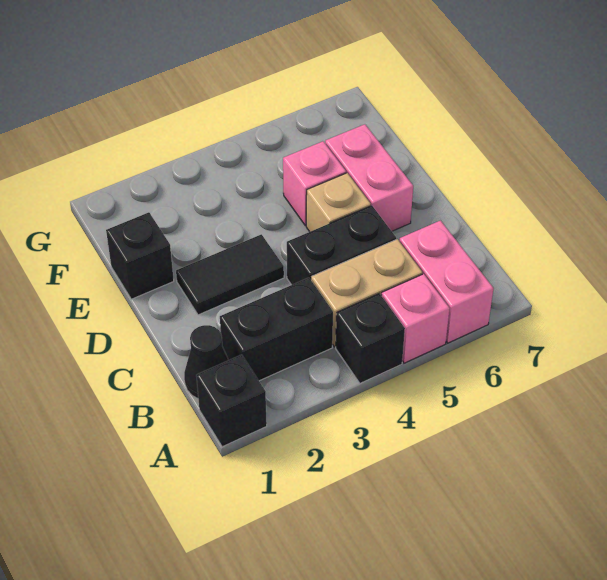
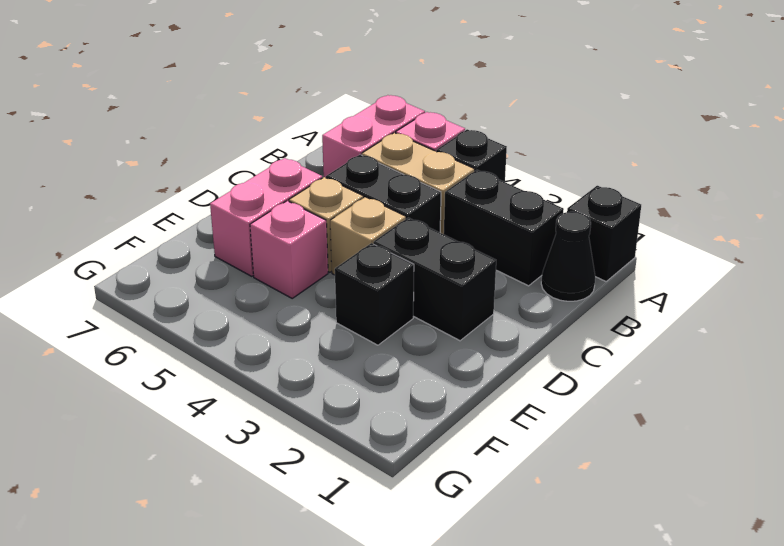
black tile D2:D3 level 1 -> black brick D2:D3 level 1
none -> tan brick D4 level 1
black brick E1 level 1 -> black brick E3 level 1

